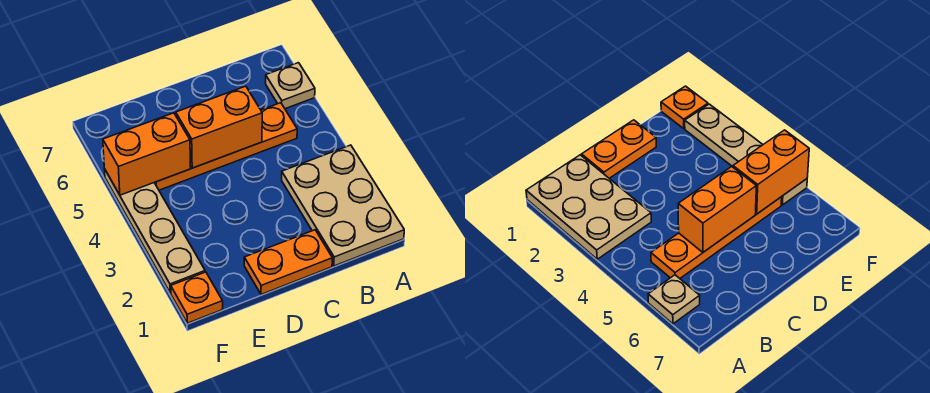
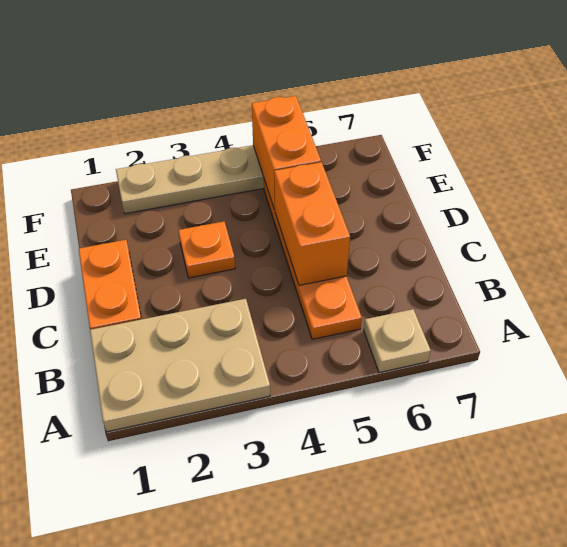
orange plate F1 level 1 -> orange plate D3 level 1

